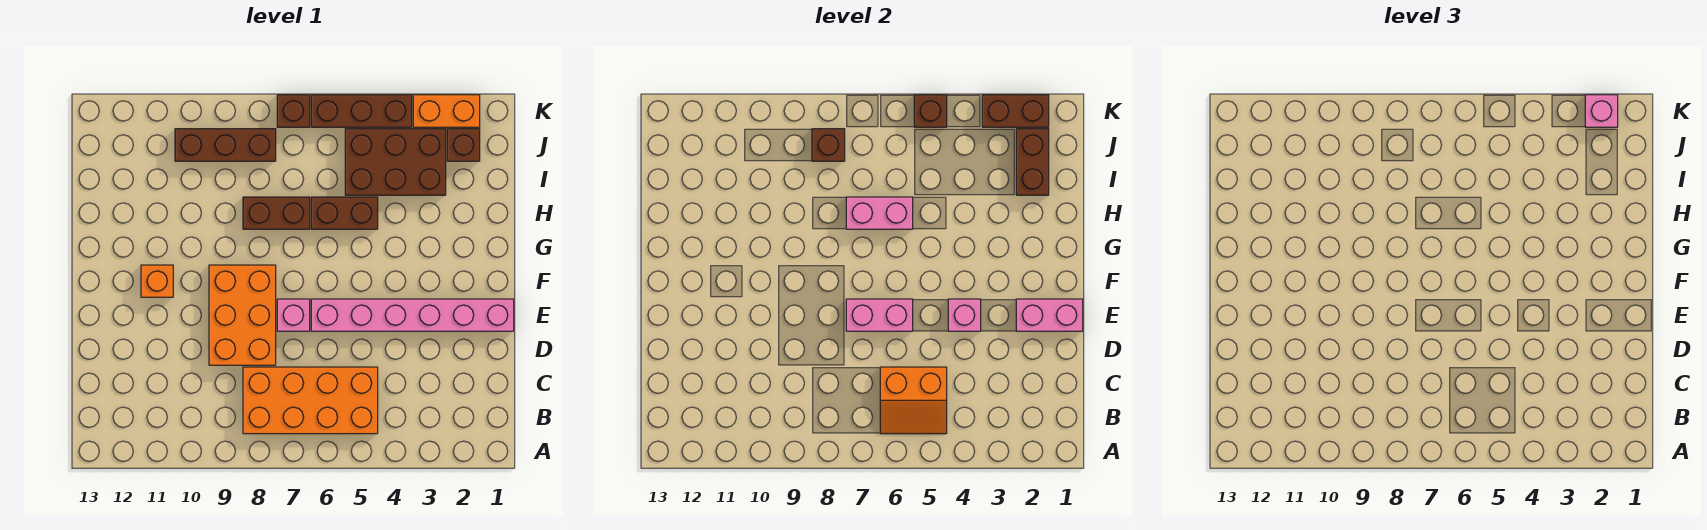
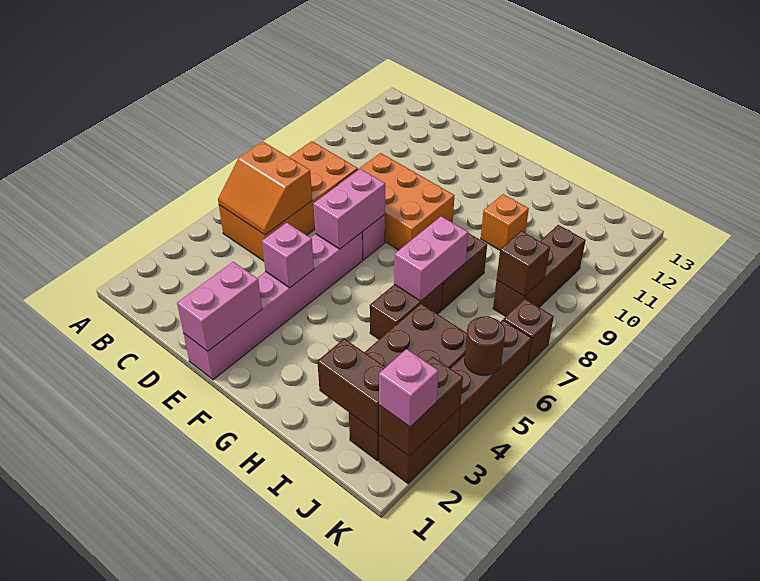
orange slope B5:C6 level 2 top C -> orange slope B5:C6 level 2 top 6
orange brick F11 level 1 -> orange brick H10 level 1
orange brick K2:K3 level 1 -> brown brick K2:K3 level 1
brown brick K5 level 2 -> brown round brick K5 level 2

